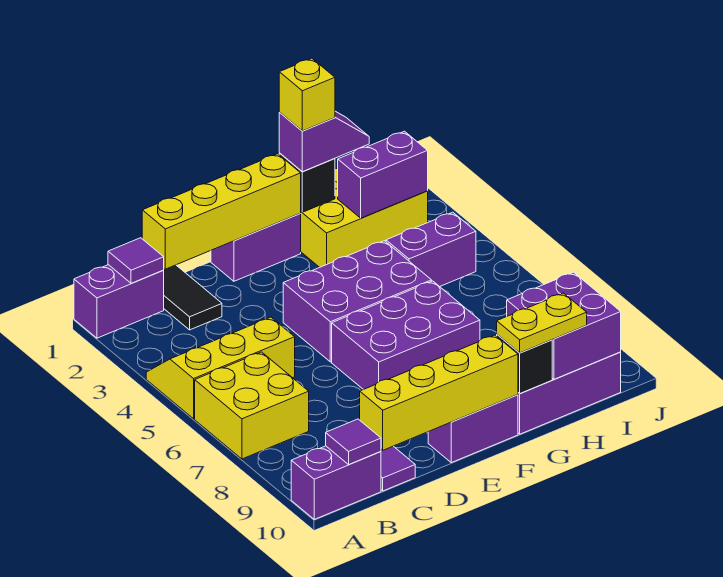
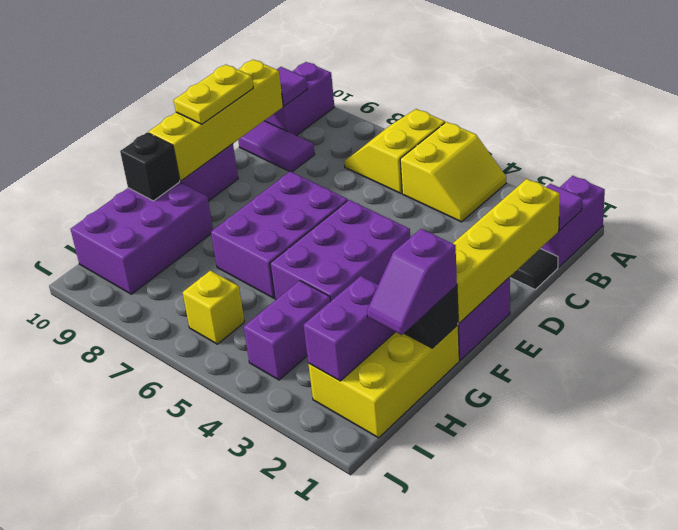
yellow slope A4:C5 level 1 top 5 -> yellow slope A4:B5 level 1 top 5
yellow brick A6:B7 level 1 -> yellow slope A6:B7 level 1 top 6
yellow brick G1 level 4 -> yellow brick I6 level 1
yellow plate G10:H10 level 3 -> yellow plate D10:E10 level 3
purple brick H9:I10 level 2 -> none

